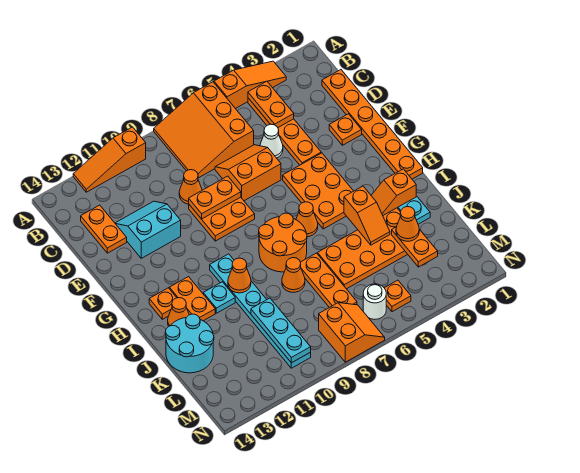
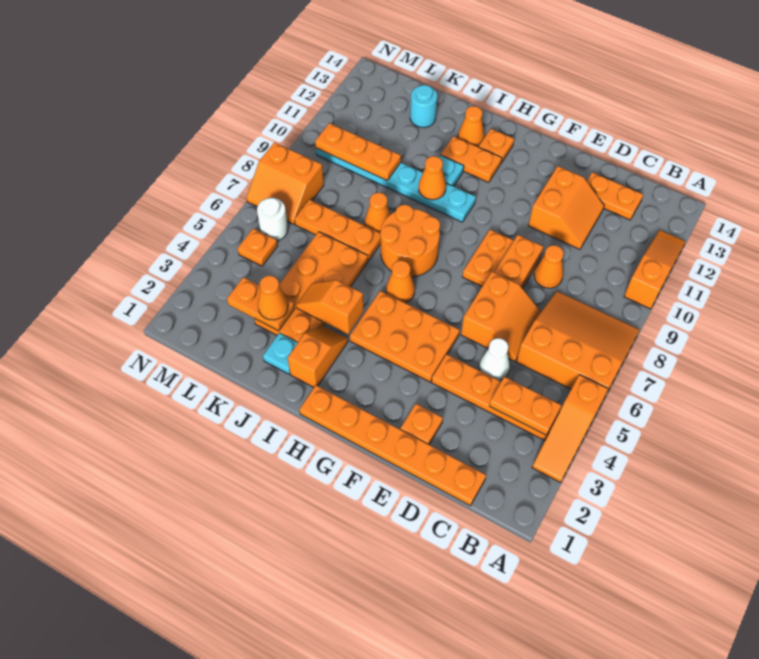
cyan slope D11:E12 level 1 top E -> orange slope D11:E12 level 1 top E
cyan round brick J13:K14 level 1 -> cyan round brick K13 level 1
cyan plate K10:M10 level 2 -> orange plate K10:M10 level 2

